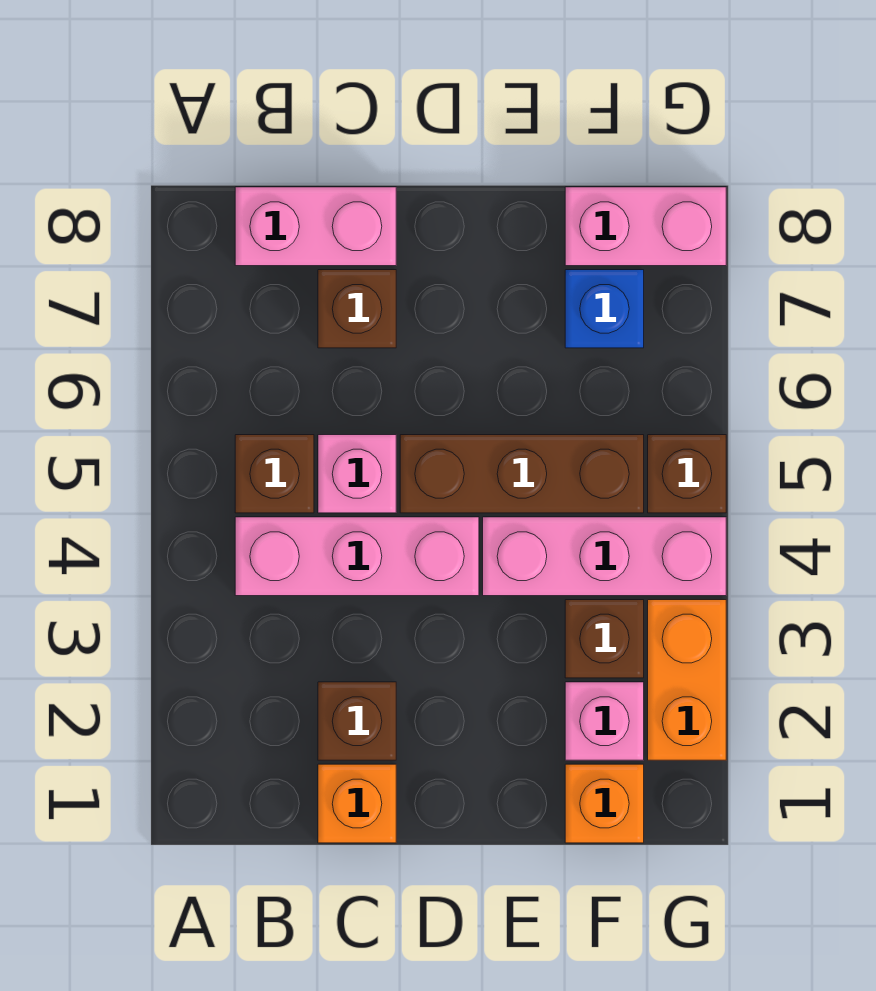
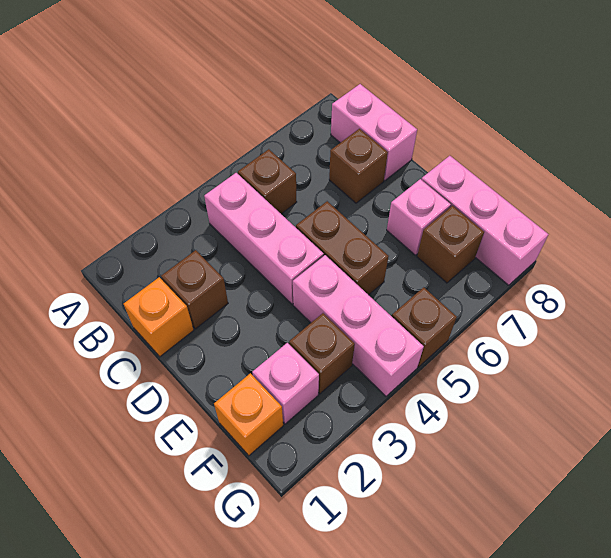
pink brick C5 level 1 -> pink brick E7 level 1
brown brick D5:F5 level 1 -> brown brick D5:E5 level 1
blue brick F7 level 1 -> brown brick F7 level 1
pink brick F8:G8 level 1 -> pink brick E8:G8 level 1
orange brick G2:G3 level 1 -> none

